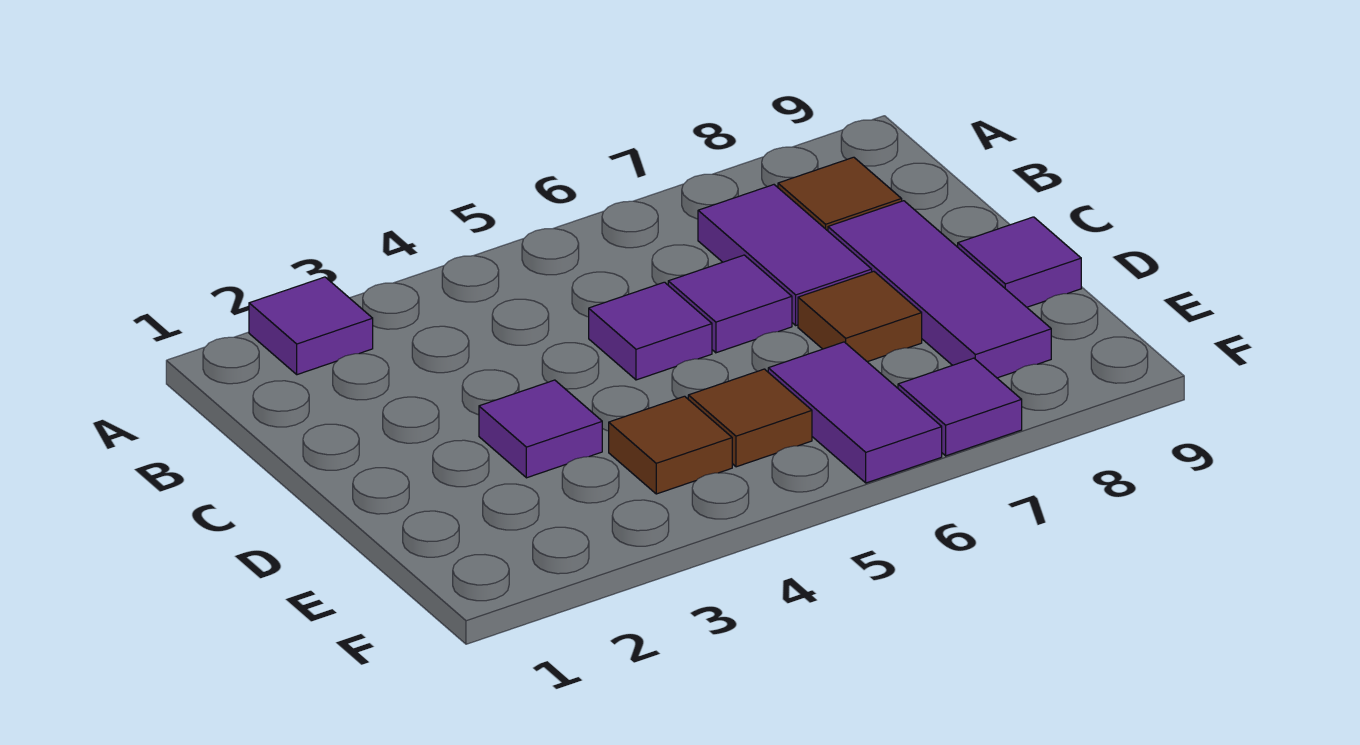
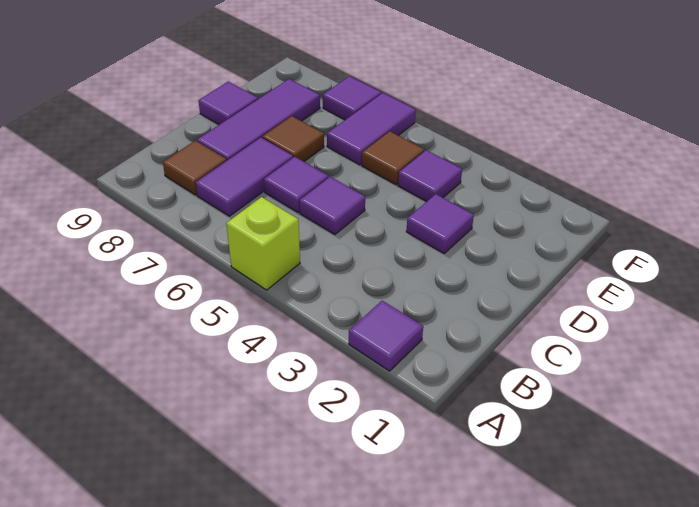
none -> lime brick A5 level 1
brown tile E4 level 1 -> purple tile E4 level 1

